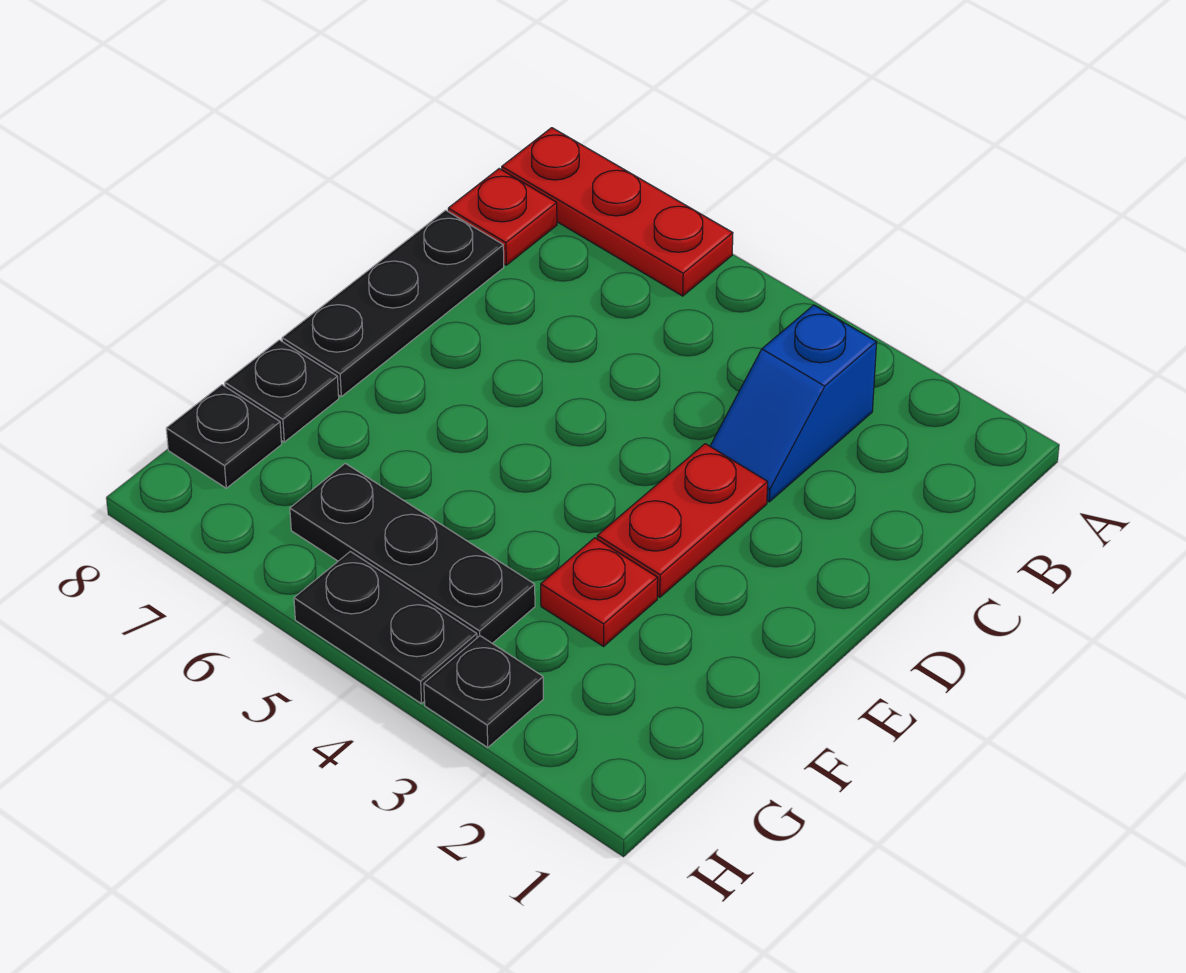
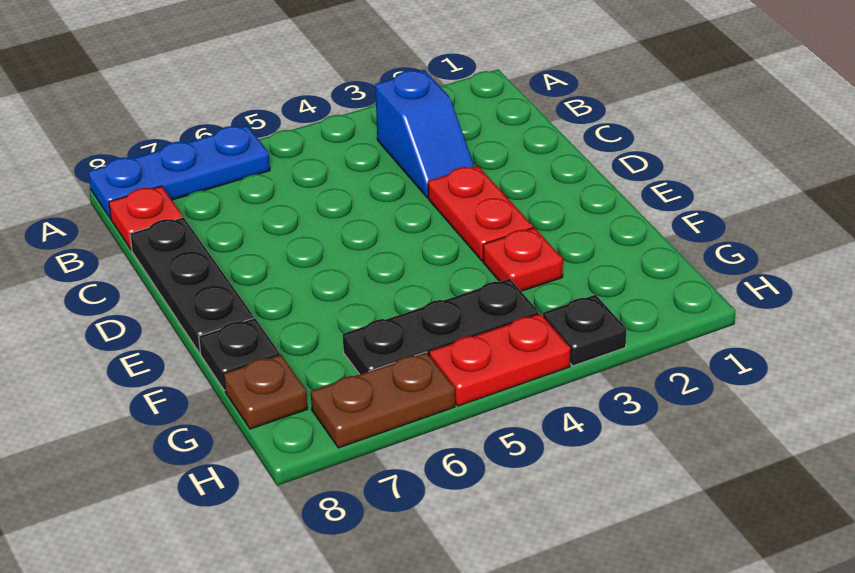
red plate A6:A8 level 1 -> blue plate A6:A8 level 1
black plate G8 level 1 -> brown plate G8 level 1
black plate H4:H5 level 1 -> red plate H4:H5 level 1
none -> brown plate H6:H7 level 1

